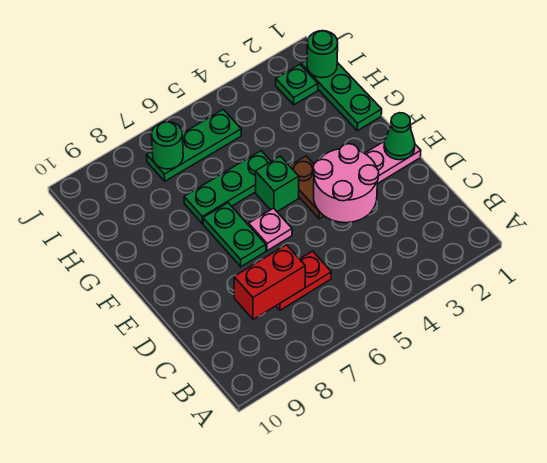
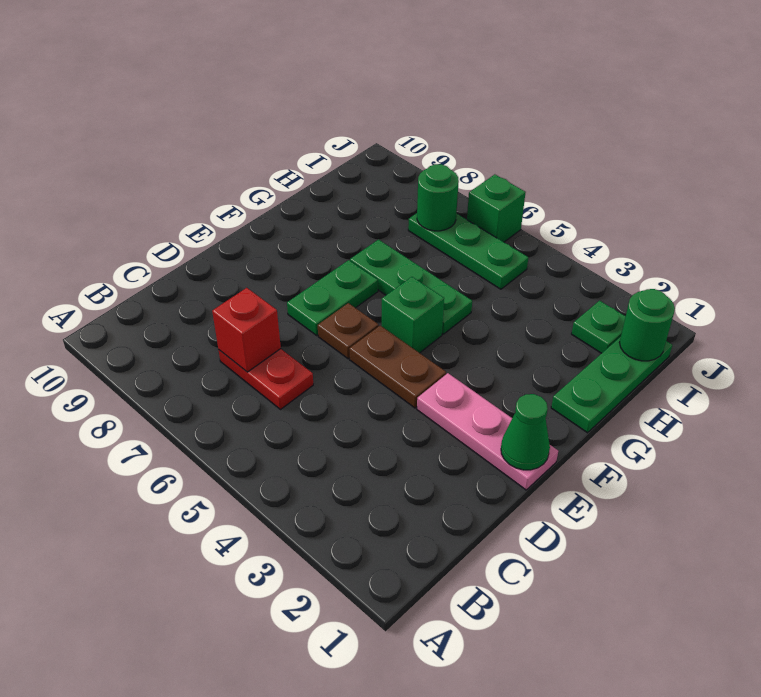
red brick C7:C8 level 2 -> red brick C7 level 2
pink round brick D3:E4 level 2 -> none
brown plate E4:F4 level 1 -> brown plate E4:E5 level 1
pink plate E6 level 1 -> brown plate E6 level 1
none -> green brick J6 level 1

